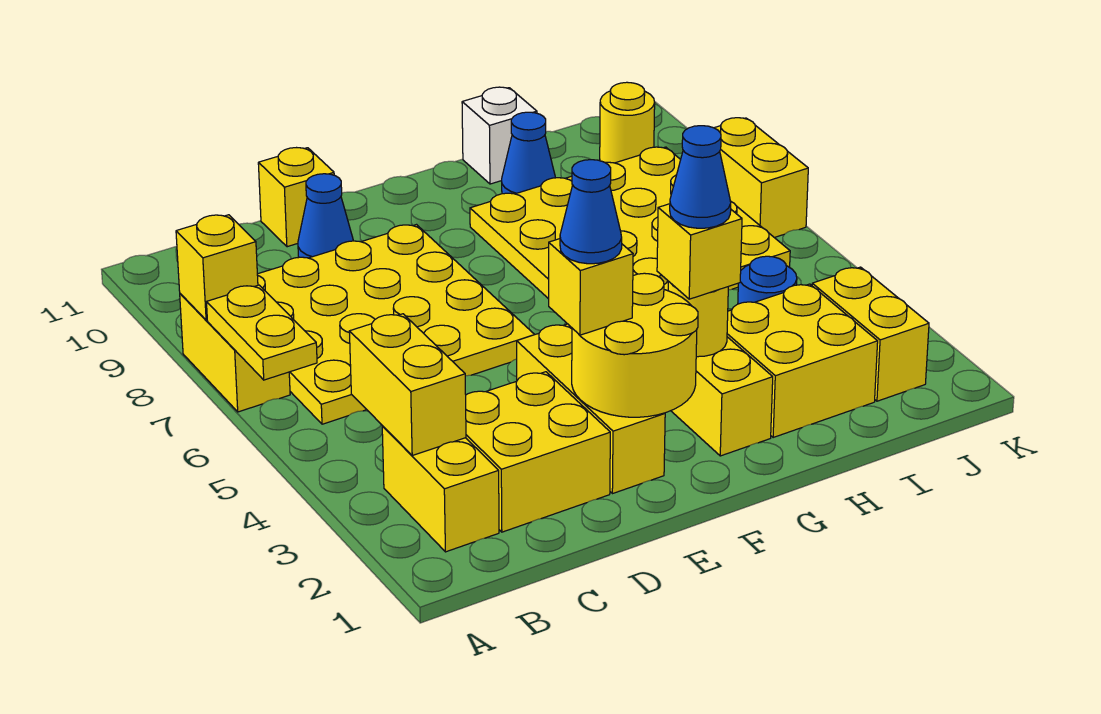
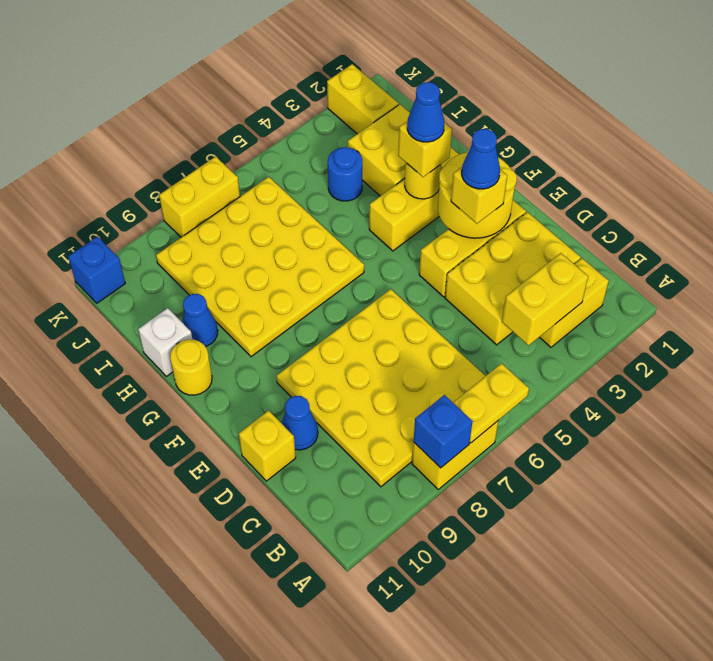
yellow brick A8 level 2 -> blue brick A8 level 2
yellow brick C2:D3 level 1 -> yellow brick C2:D4 level 1
yellow brick J2:J3 level 1 -> yellow brick J2:K2 level 1
yellow round brick J10 level 1 -> yellow round brick G11 level 1
none -> blue brick K11 level 1

